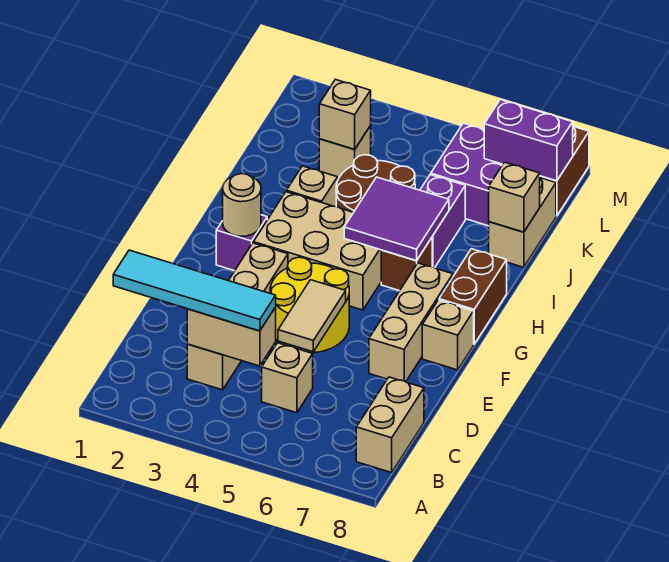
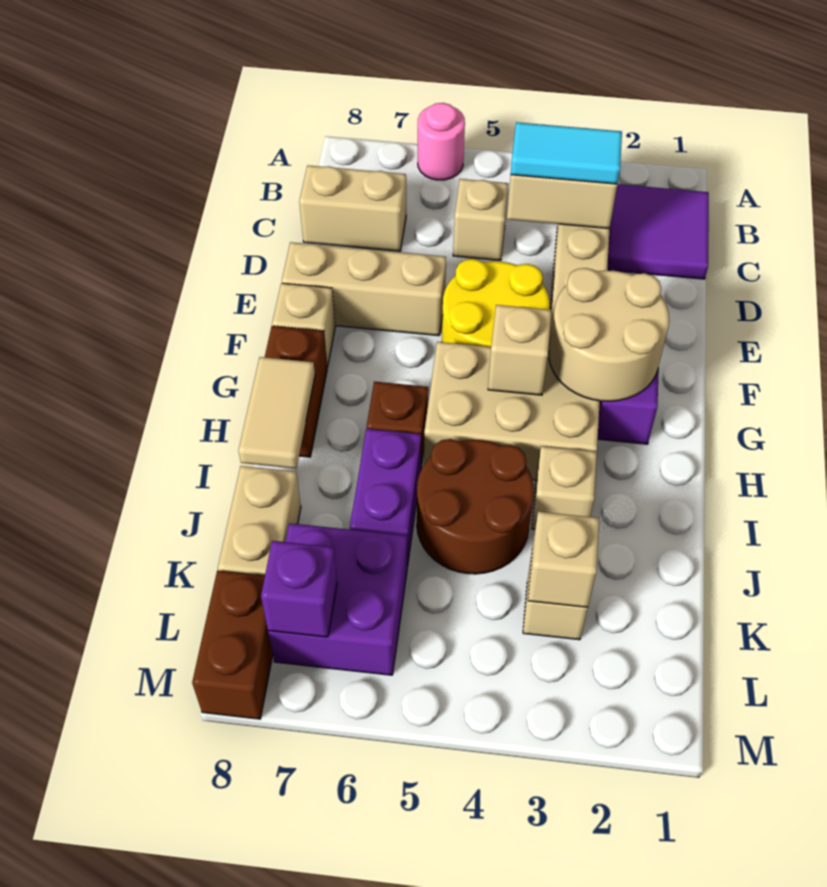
none -> pink round brick A6 level 1
tan brick B8:C8 level 1 -> tan brick C7:C8 level 1
cyan tile C1:C4 level 3 -> cyan tile C3:C4 level 3
tan tile D5:E5 level 2 -> tan tile H8:I8 level 2
tan brick E7:G7 level 1 -> tan brick E6:E8 level 1
tan round brick G2 level 2 -> tan round brick F2:G3 level 2
purple tile H5:I6 level 2 -> purple tile B1:C2 level 1
tan brick J8 level 2 -> tan brick G4 level 2
purple brick L7:L8 level 2 -> purple brick L7 level 2

